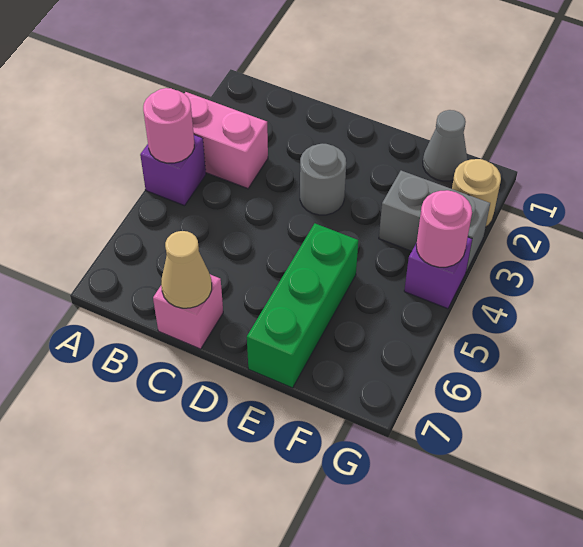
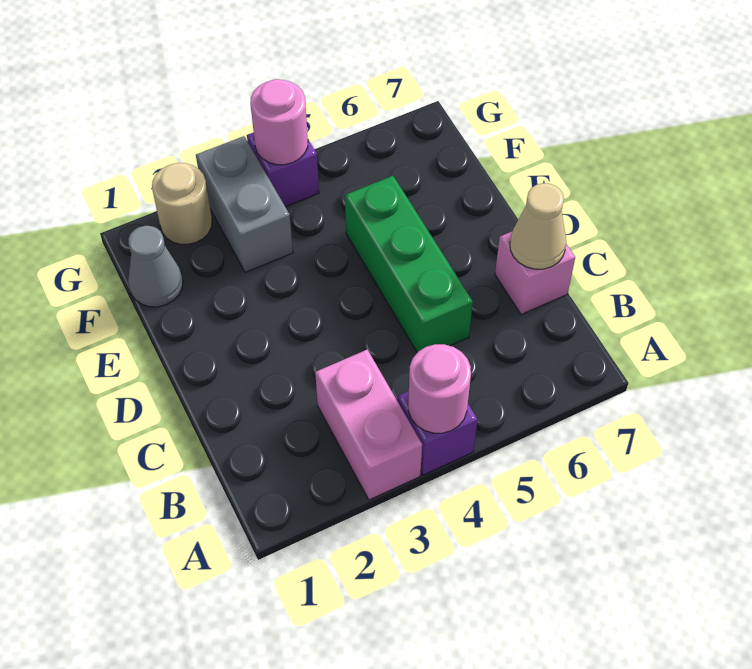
grey round brick D3 level 1 -> none
green brick E5:E7 level 1 -> green brick C5:E5 level 1

